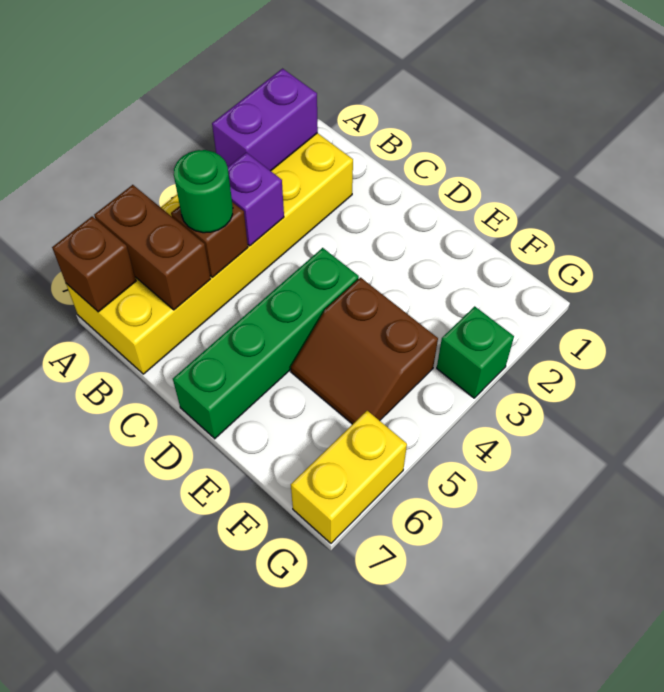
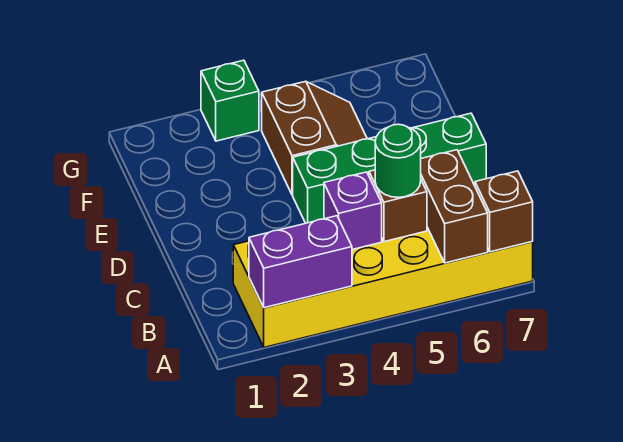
yellow brick G6:G7 level 1 -> none

